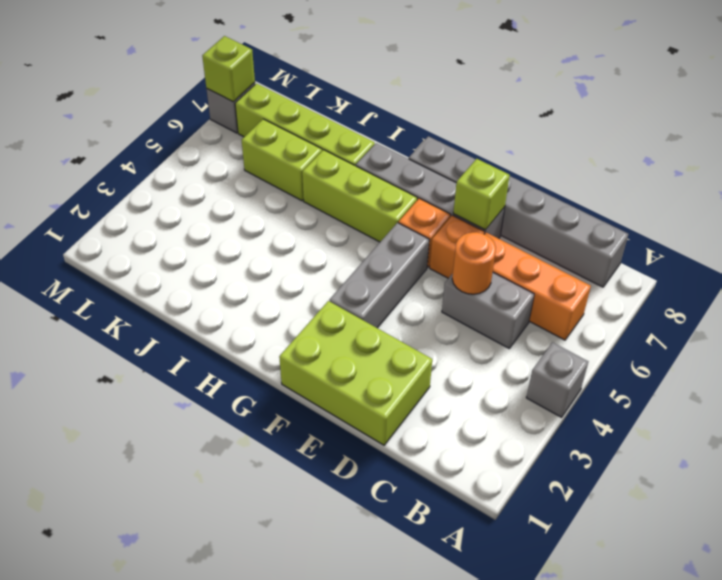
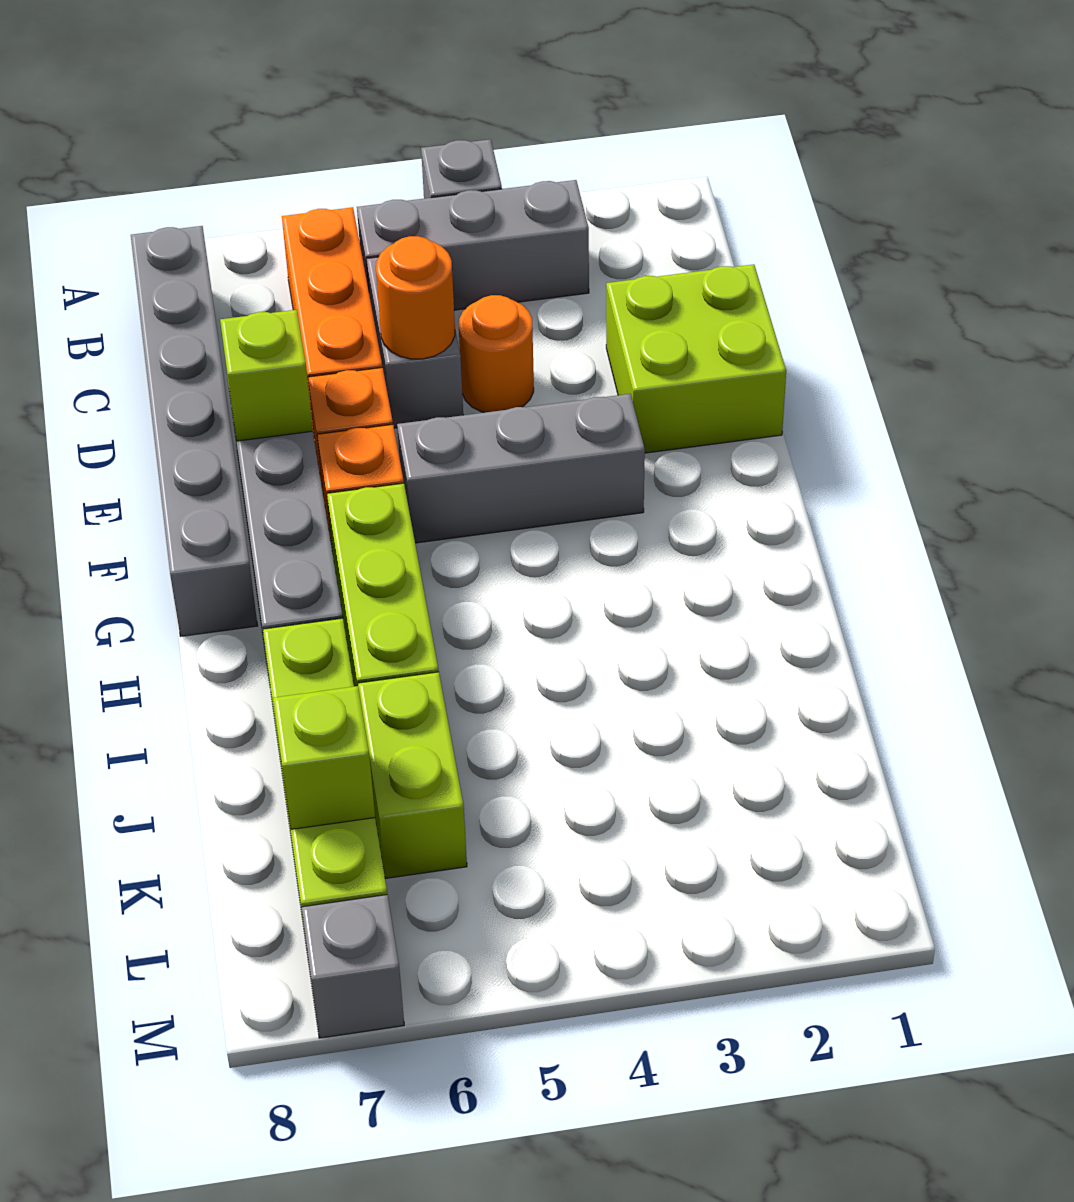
none -> grey brick B3:B5 level 1
lime brick D1:F2 level 1 -> lime brick D1:E2 level 1
none -> orange round brick D4 level 1
lime brick M7 level 2 -> lime brick K7 level 2

